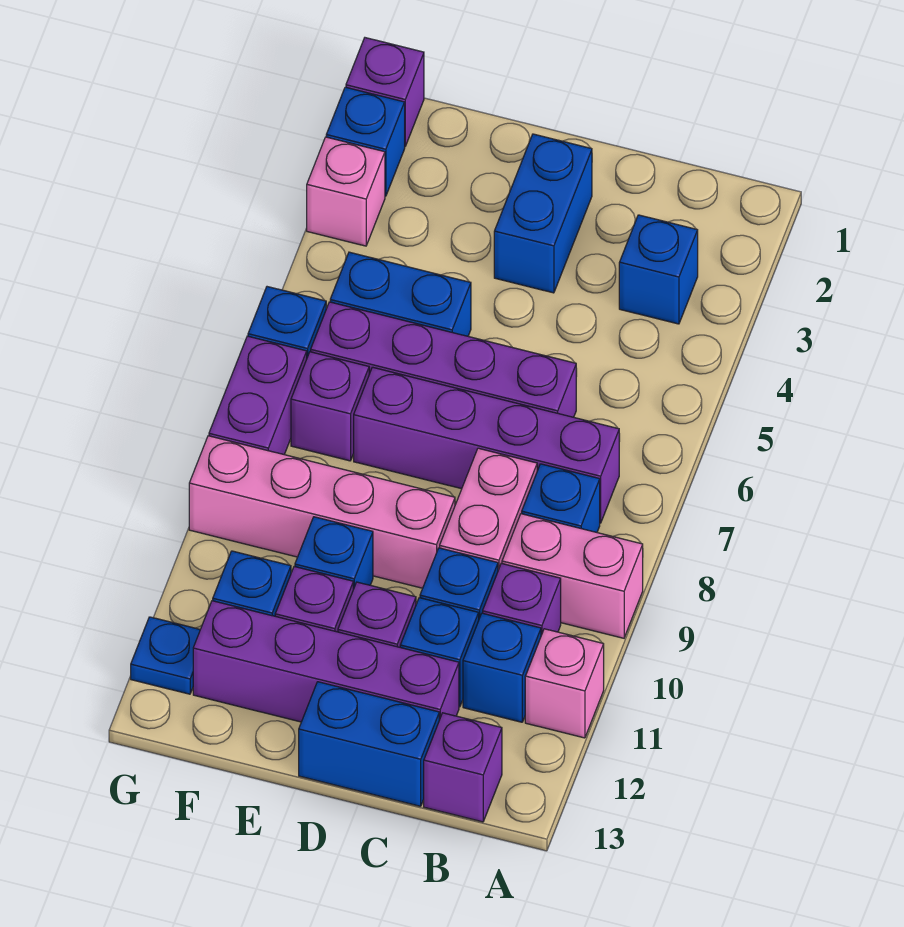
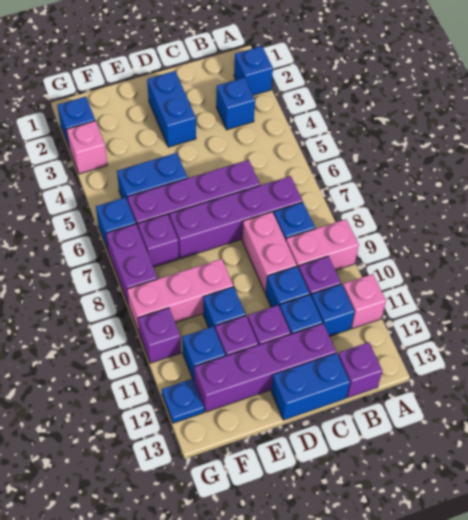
none -> blue brick A2 level 1
pink brick D9:G9 level 1 -> pink brick E9:G9 level 1
purple brick G1 level 1 -> purple brick G10 level 1

